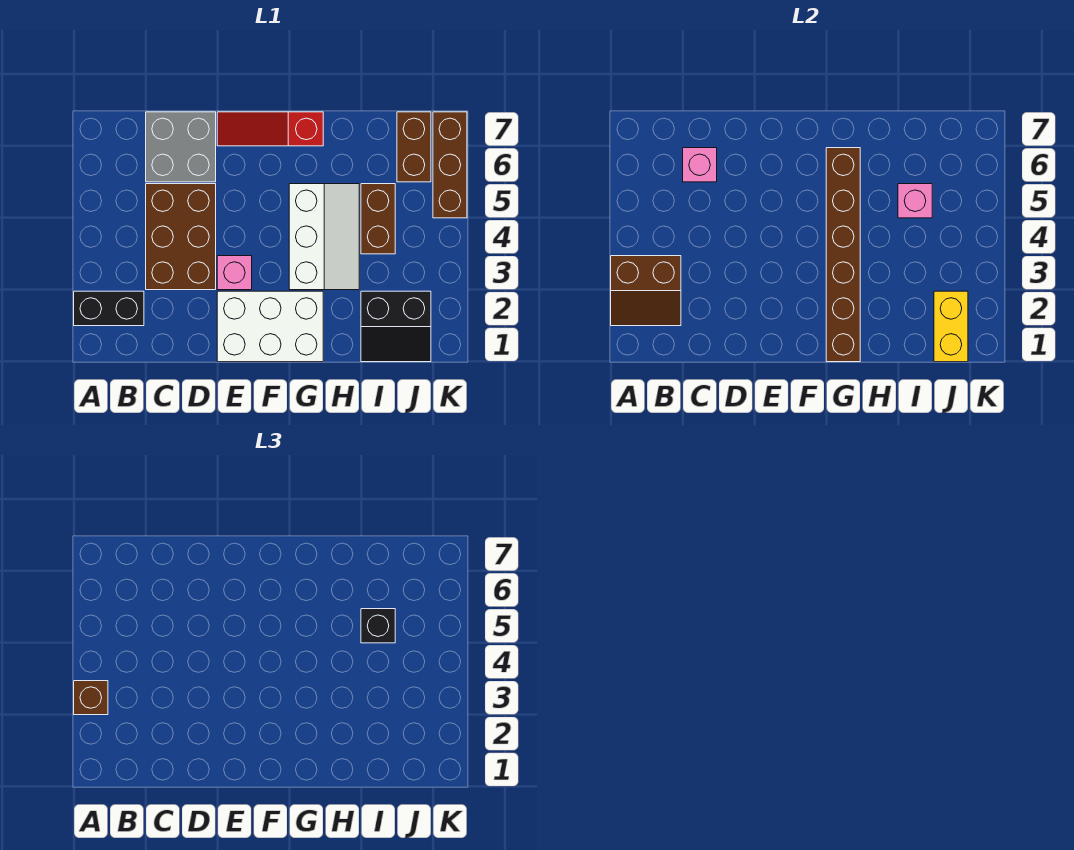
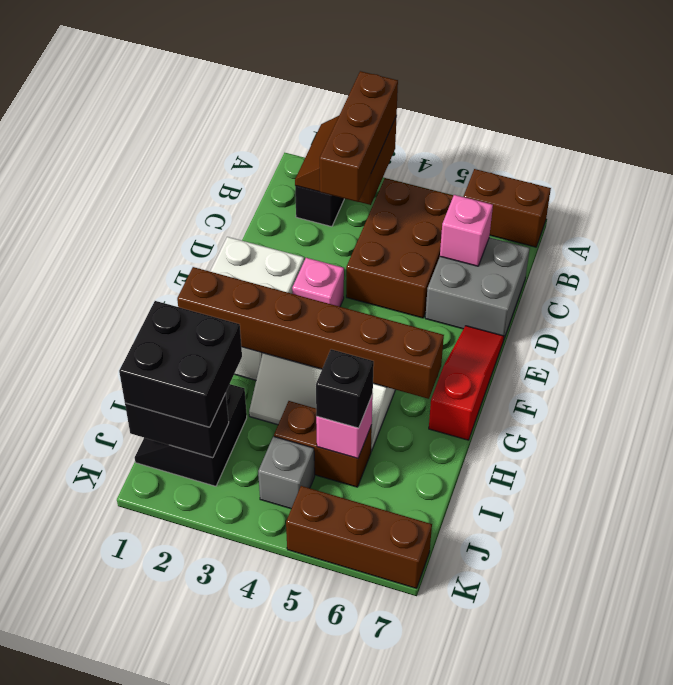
brown brick A3 level 3 -> brown brick A3:C3 level 3
brown brick C3:D5 level 1 -> brown brick B4:D5 level 1
none -> black brick I1:J2 level 3
yellow brick J1:J2 level 2 -> black brick J1:J2 level 2
none -> grey brick J4 level 1
brown brick J6:J7 level 1 -> brown brick A6:A7 level 1

